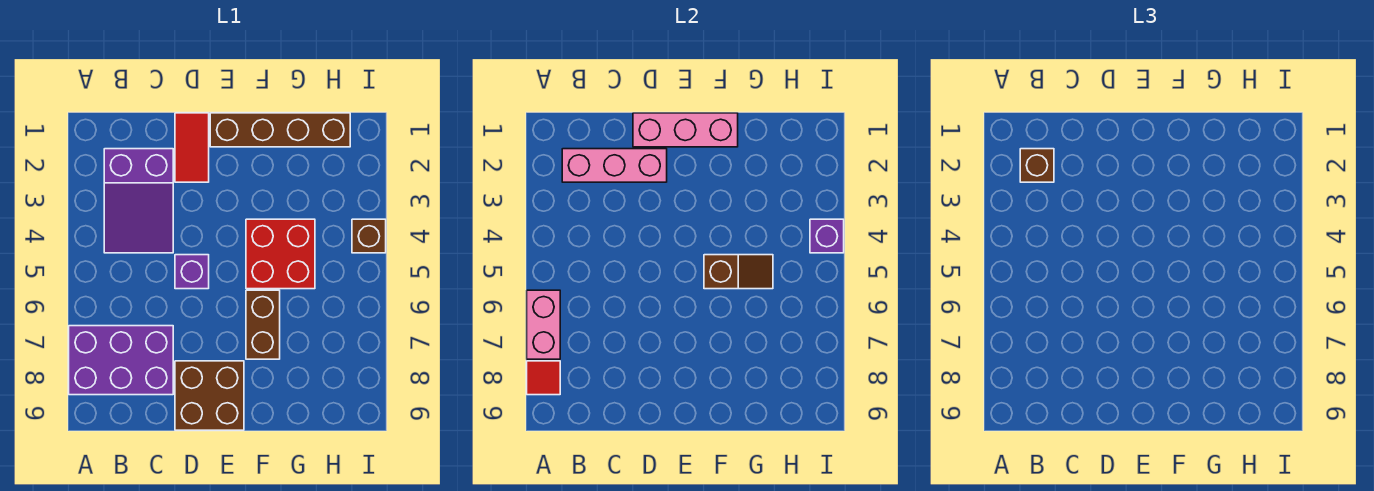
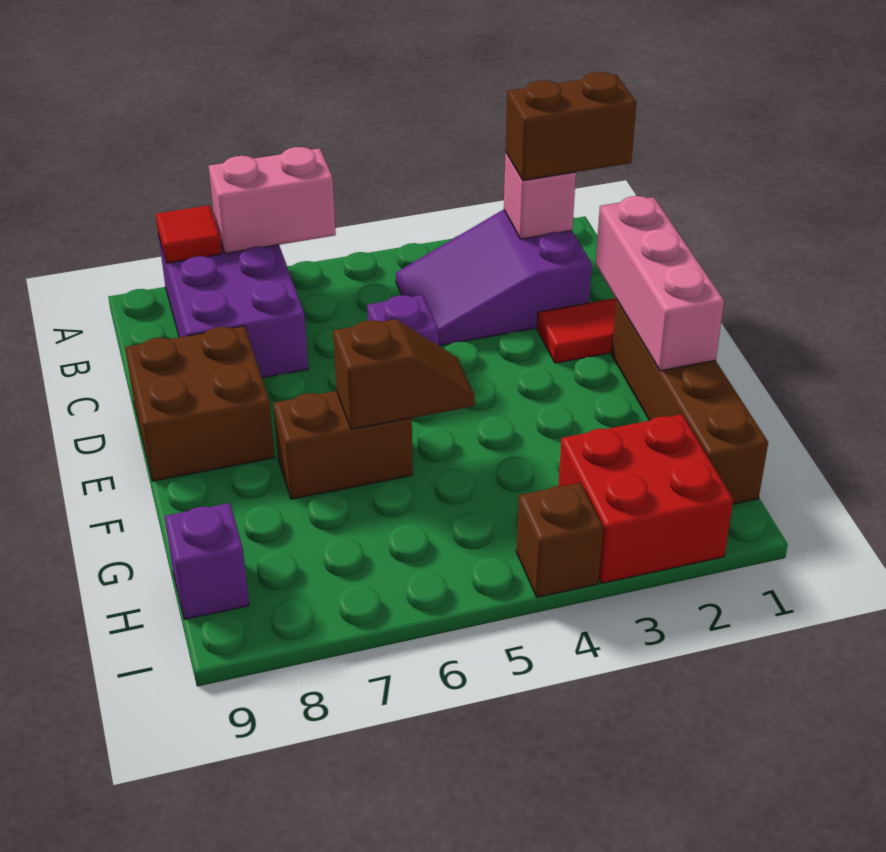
pink brick B2:D2 level 2 -> pink brick B2 level 2
brown brick B2 level 3 -> brown brick B1:B2 level 3
red brick F4:G5 level 1 -> red brick H2:I3 level 1
brown slope F5:G5 level 2 top F -> brown slope F5:F6 level 2 top 6
purple brick I4 level 2 -> purple brick H9 level 1

